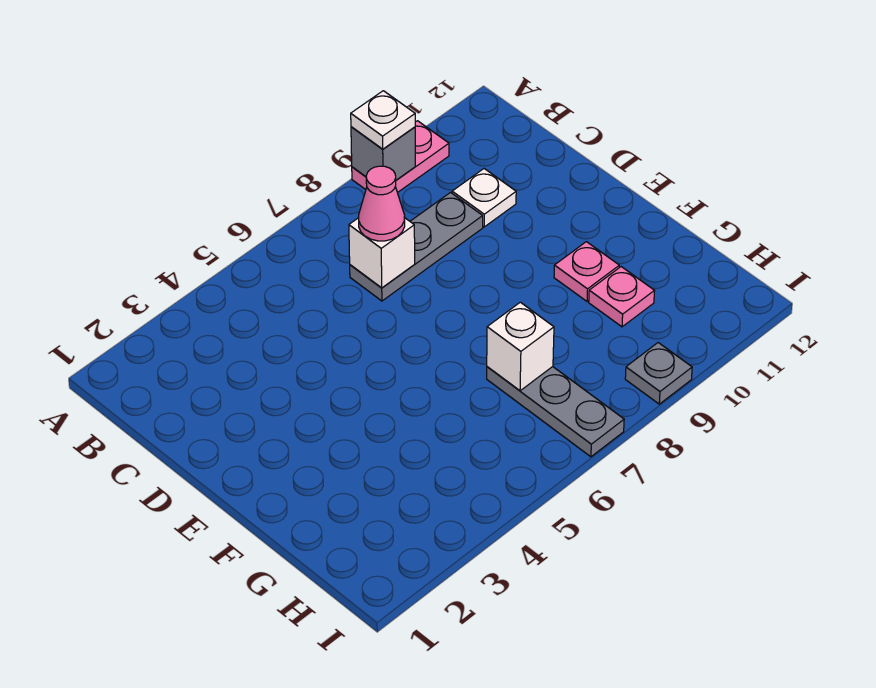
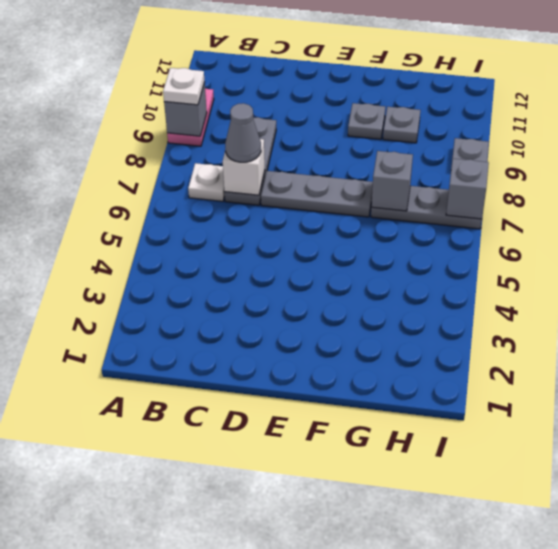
pink cone C7 level 3 -> grey cone C7 level 3
white plate C10 level 1 -> white plate B7 level 1
none -> grey plate D7:F7 level 1
pink plate F10 level 1 -> grey plate F10 level 1
white brick G7 level 2 -> grey brick G7 level 2
pink plate G10 level 1 -> grey plate G10 level 1
none -> grey brick I7 level 2

